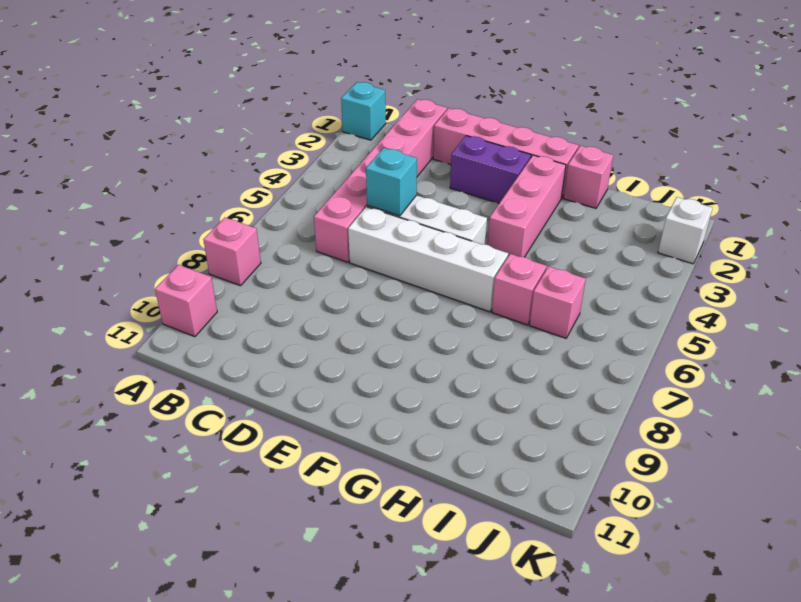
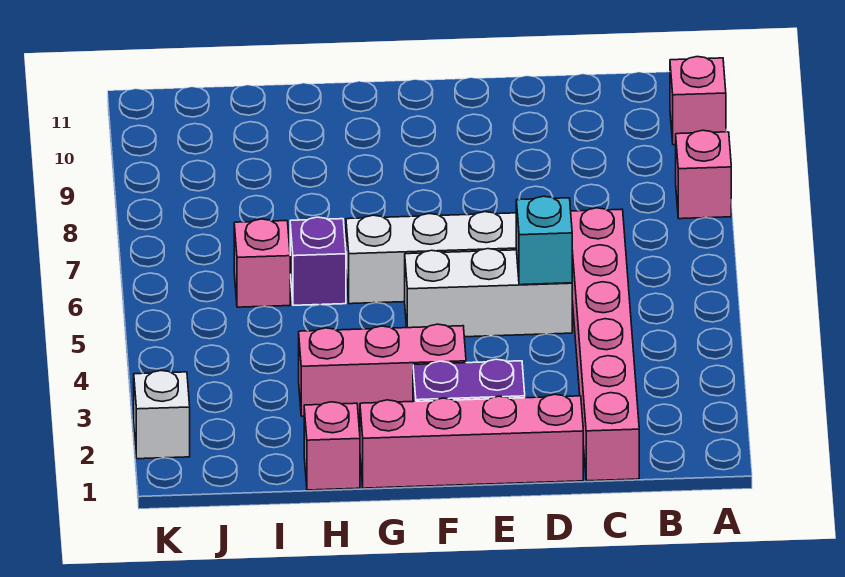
cyan brick A1 level 1 -> none
pink brick G2:G4 level 1 -> pink brick F3:H3 level 1
pink brick H6 level 1 -> purple brick H6 level 1

